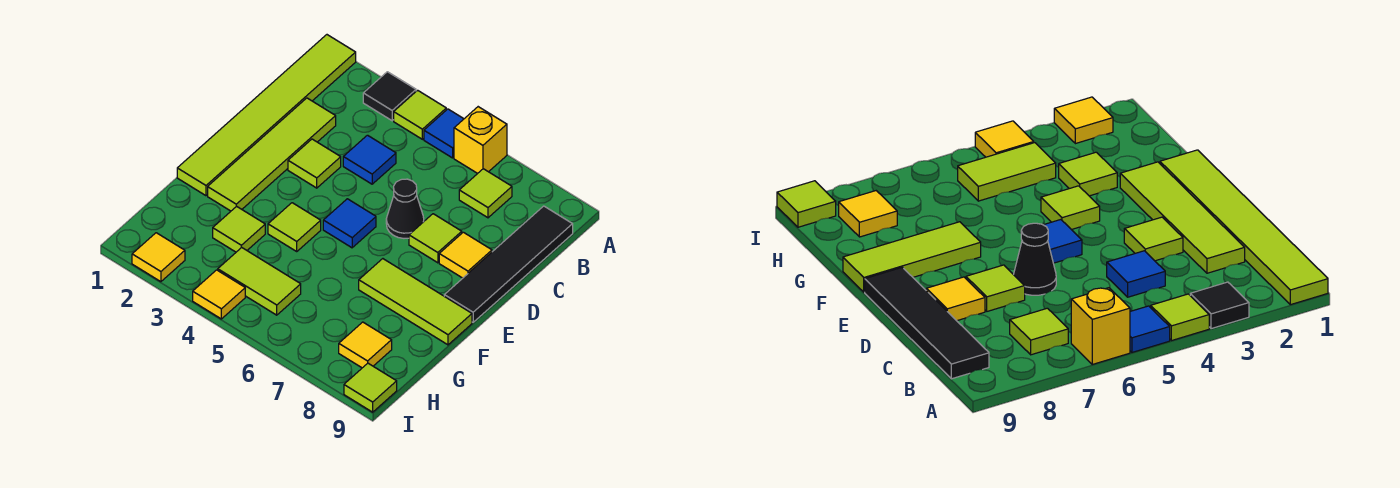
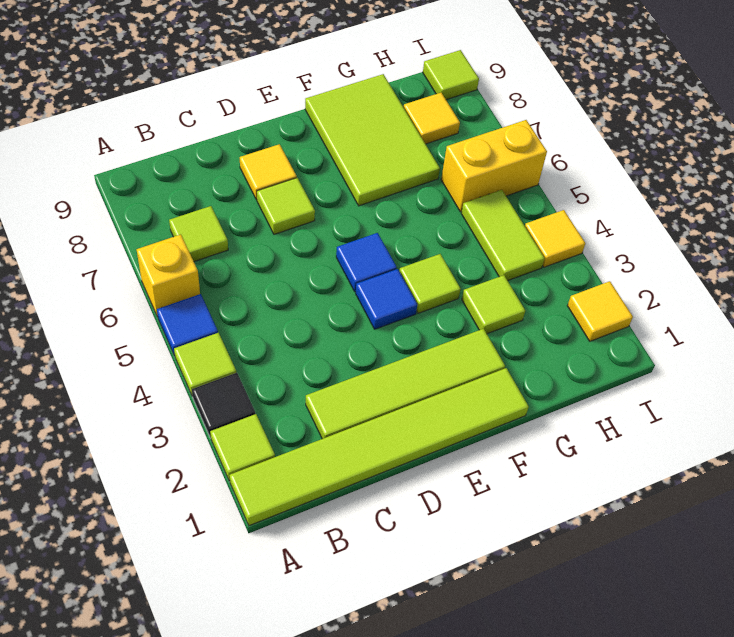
black tile B9:E9 level 1 -> none
blue tile C4 level 1 -> blue tile E4 level 1
lime tile D3 level 1 -> lime tile A2 level 1
black cone D6 level 1 -> none
lime tile F7:F9 level 1 -> lime tile F7:G9 level 1
none -> yellow brick H6:I6 level 1

